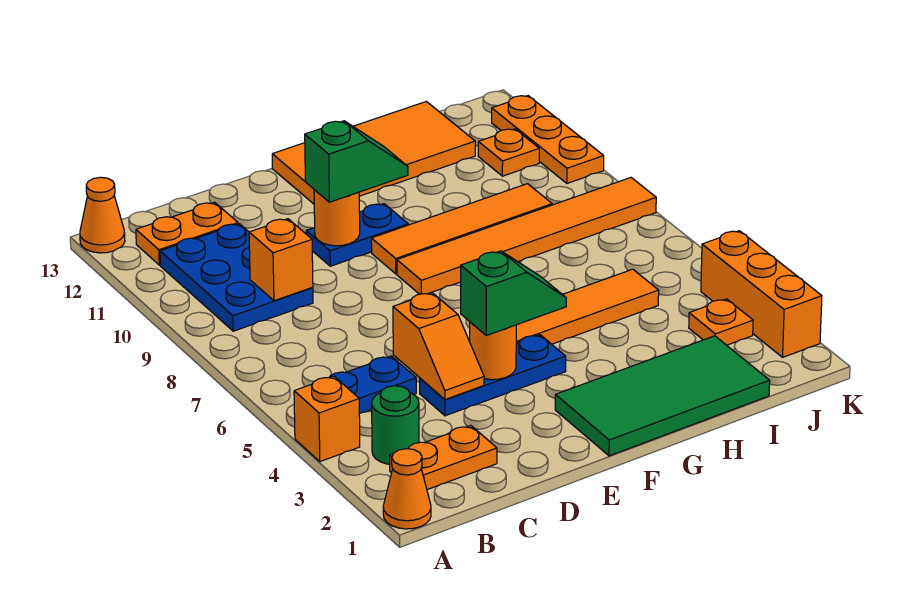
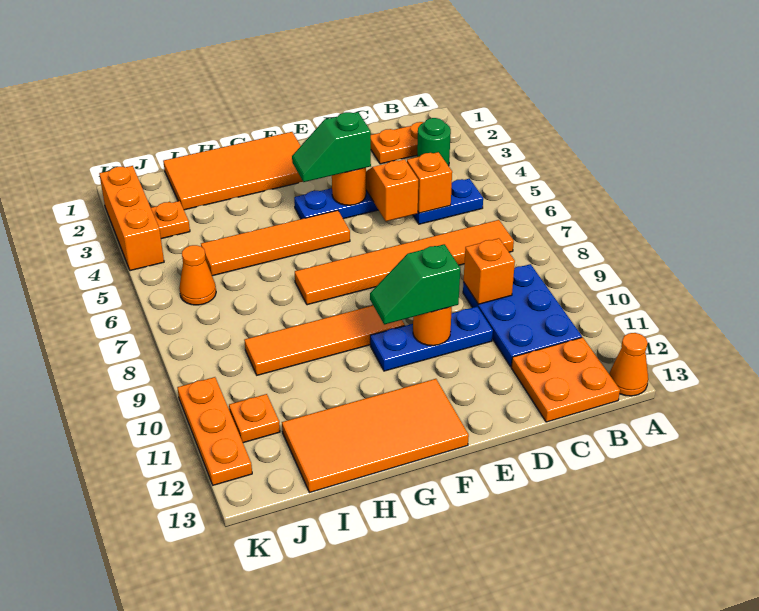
orange cone A1 level 1 -> orange cone J6 level 1
orange brick A4 level 1 -> orange brick C5 level 2
orange plate B12:C12 level 1 -> orange plate B12:C13 level 1
blue plate E10:F10 level 1 -> blue plate D10:F10 level 1
green tile F1:I2 level 1 -> orange tile F1:I2 level 1
orange tile F8:K8 level 1 -> orange tile B7:G7 level 1

